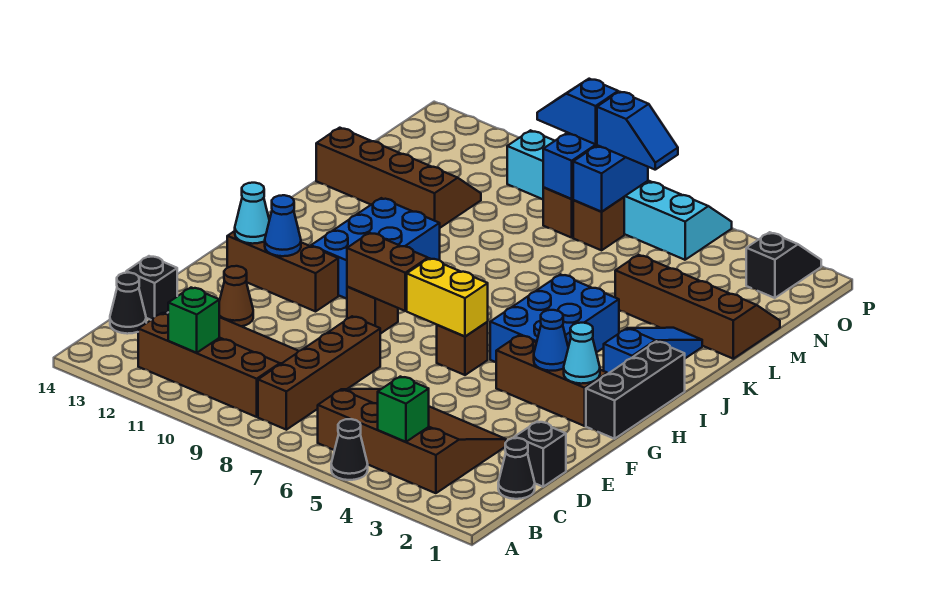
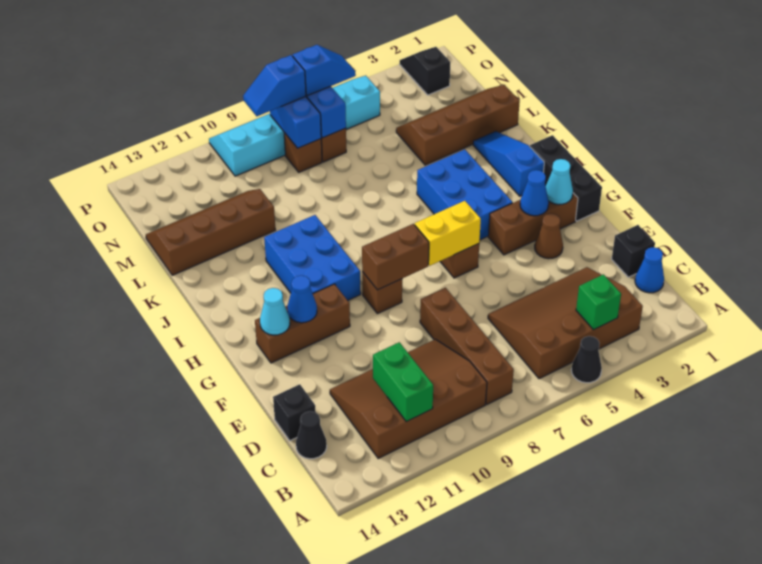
green brick B11 level 2 -> green brick B11:C11 level 2
black cone C1 level 1 -> blue cone C1 level 1
brown cone E12 level 1 -> brown cone F3 level 1

